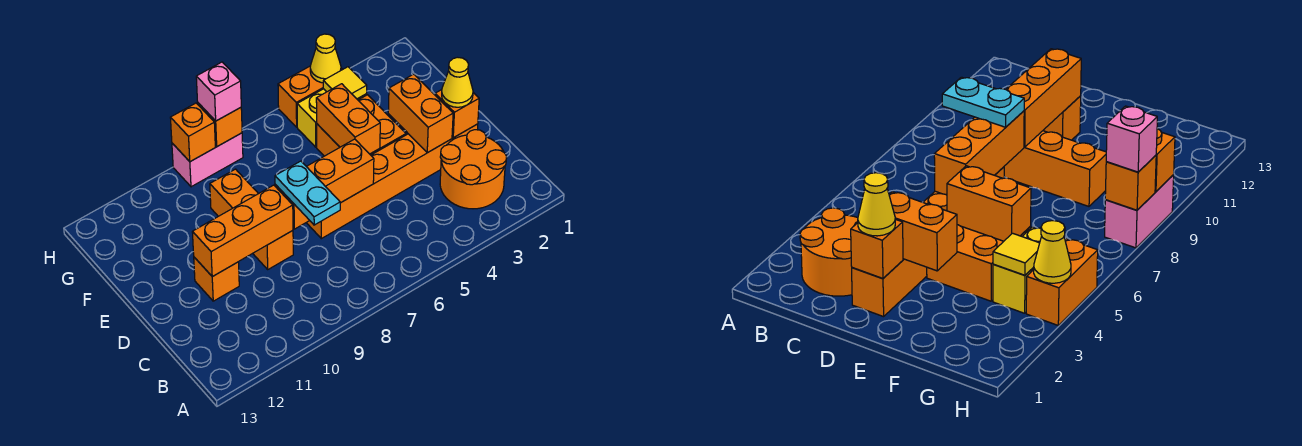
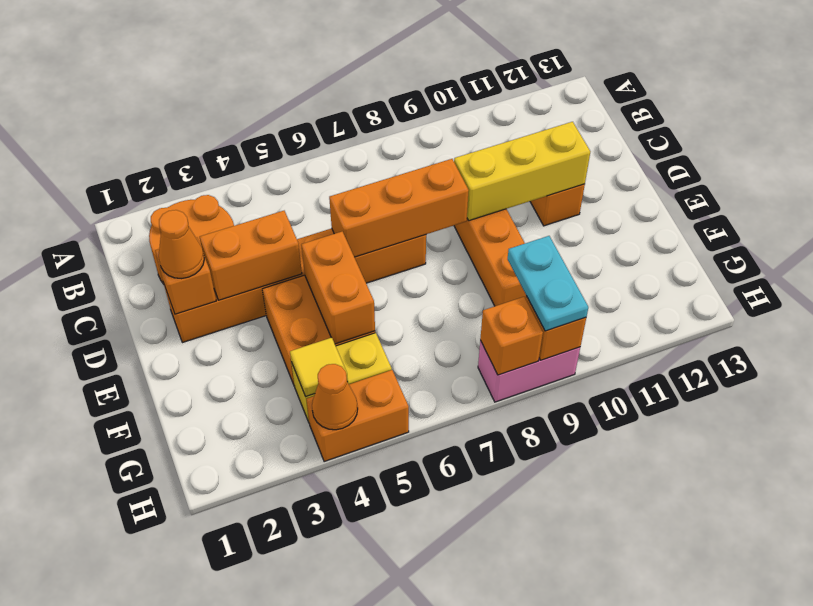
cyan plate C8:D8 level 3 -> cyan plate G9:H9 level 3
yellow cone D2 level 3 -> orange cone D2 level 3
orange brick D3:E3 level 2 -> orange brick D3:D4 level 2
orange brick D9:D11 level 2 -> yellow brick D9:D11 level 2
yellow cone H4 level 2 -> orange cone H4 level 2
pink brick H8 level 3 -> none

